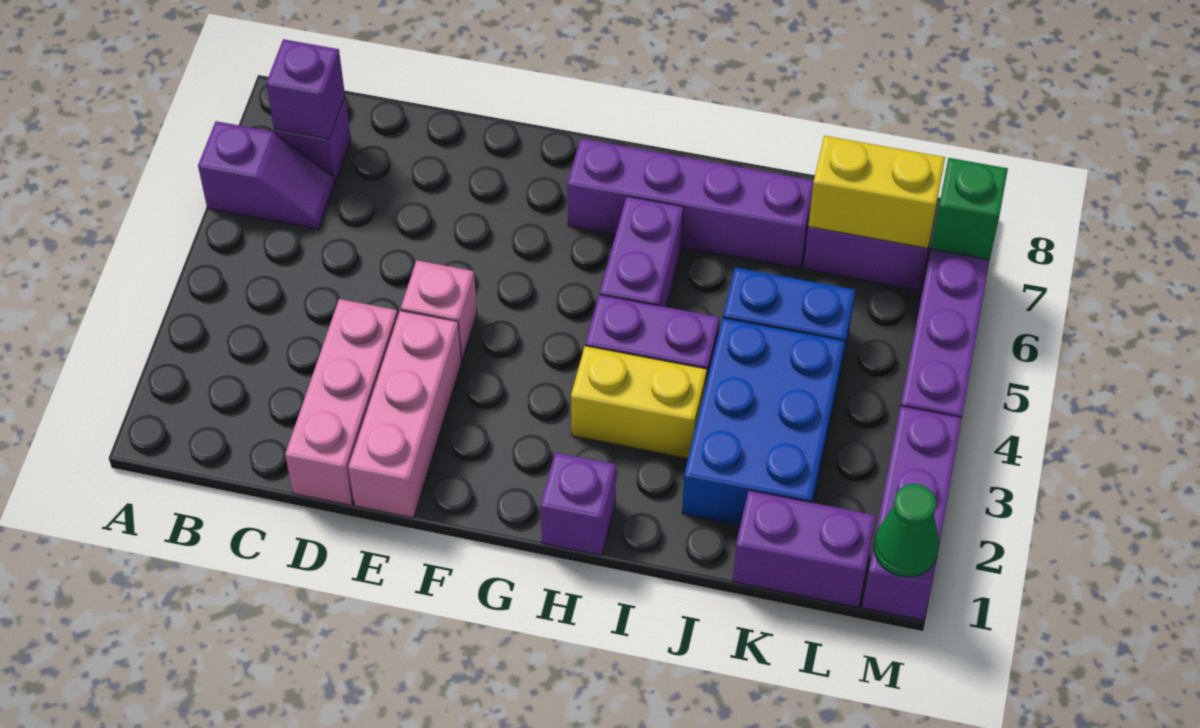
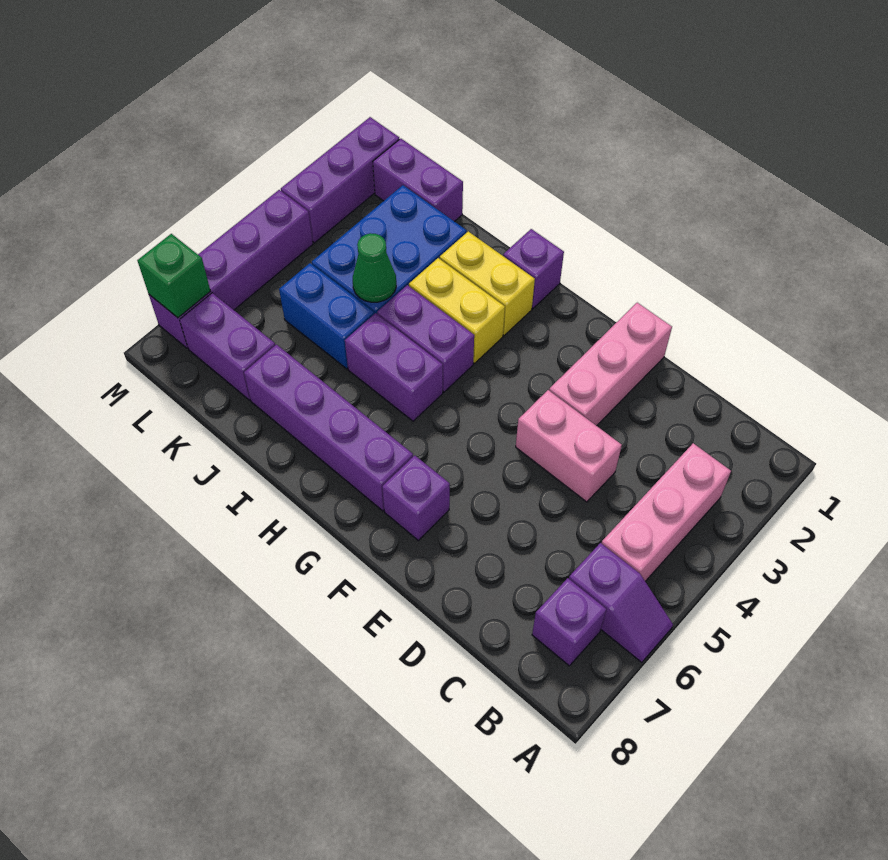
purple slope A6:B6 level 1 top A -> purple slope A6:B6 level 1 top B
purple brick B7 level 2 -> purple brick F7 level 1
pink brick D1:D3 level 1 -> pink brick B3:B5 level 1
pink brick E4 level 1 -> pink brick D4:E4 level 1
purple brick H5:H6 level 1 -> purple brick H5:I5 level 1
yellow brick K7:L7 level 2 -> yellow brick H2:I2 level 1
green cone M1 level 2 -> green cone J4 level 2

